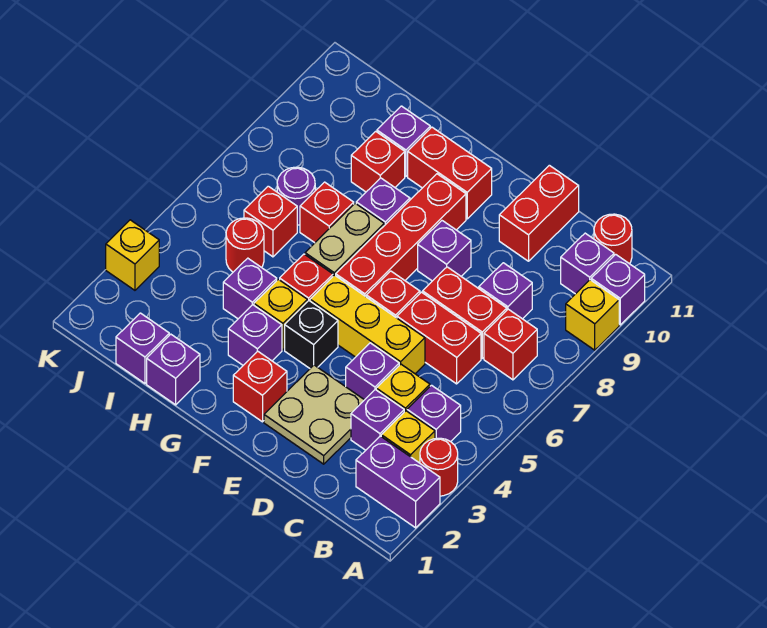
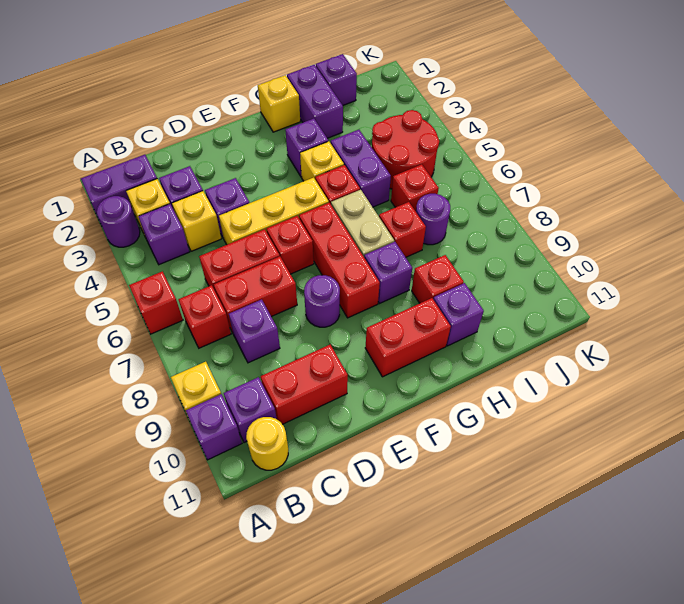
red round brick A3 level 1 -> purple round brick A3 level 1
red round brick B11 level 1 -> yellow round brick B11 level 1
tan plate D2:E3 level 1 -> none
red brick D10:D11 level 1 -> red brick C10:D10 level 1
purple brick E8 level 1 -> purple round brick E8 level 1
red brick F2 level 1 -> red brick A6 level 1
black brick F4 level 1 -> none
red brick F6:F9 level 1 -> red brick F6:F8 level 1
purple brick H1 level 1 -> purple brick H1:H2 level 1
purple brick H4 level 1 -> purple brick H4:H5 level 1
red round brick I5 level 1 -> red round brick I4:J5 level 1
yellow brick K3 level 1 -> yellow brick G1 level 1

